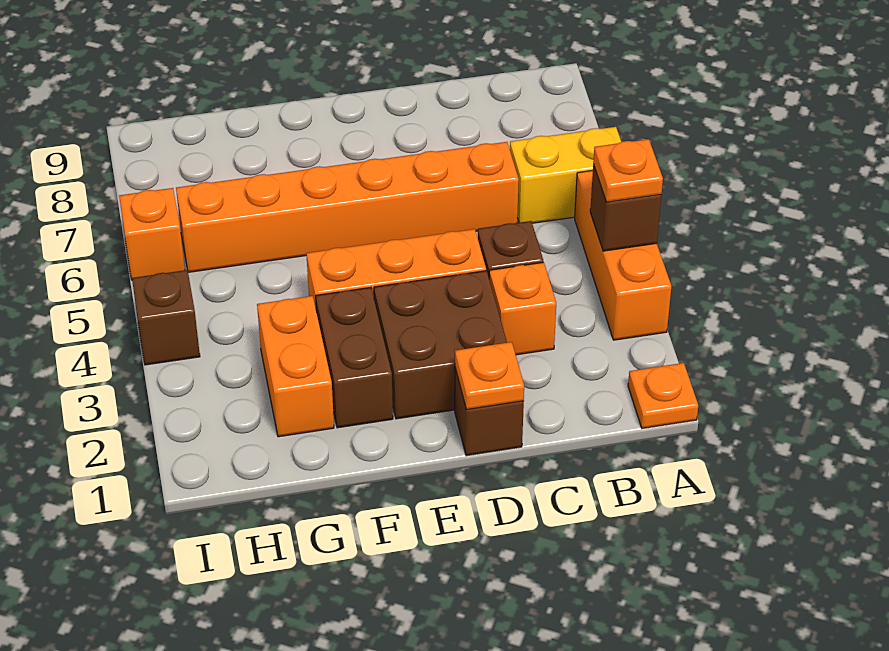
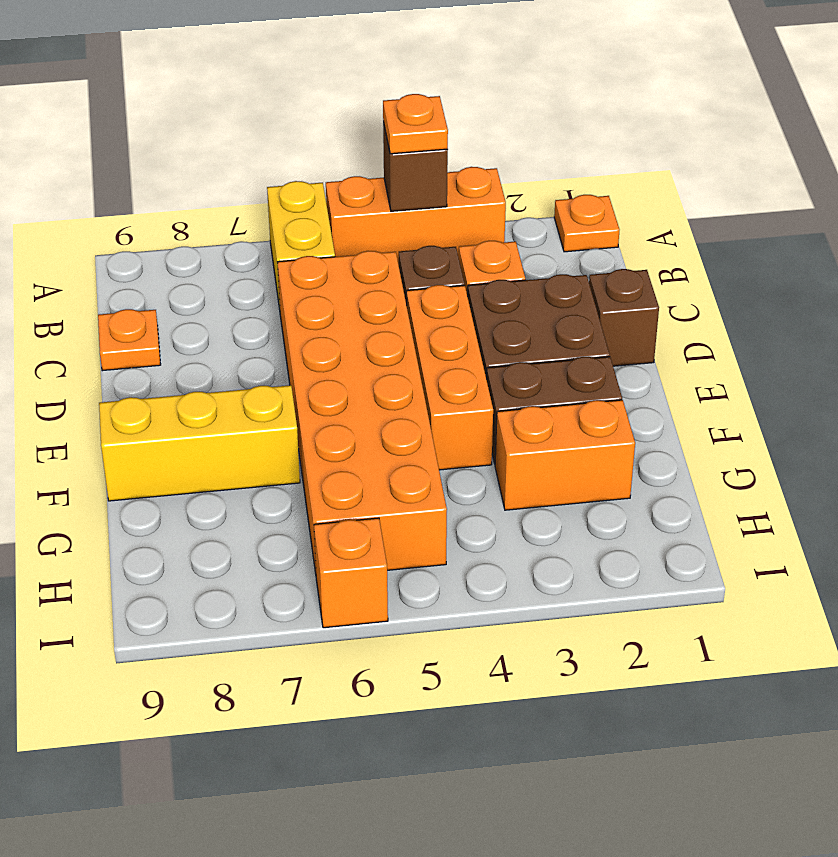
orange brick C6:H6 level 1 -> orange brick C5:H6 level 1
orange plate D1 level 2 -> orange plate C9 level 1
none -> yellow brick F7:F9 level 1
brown brick I4 level 1 -> none

